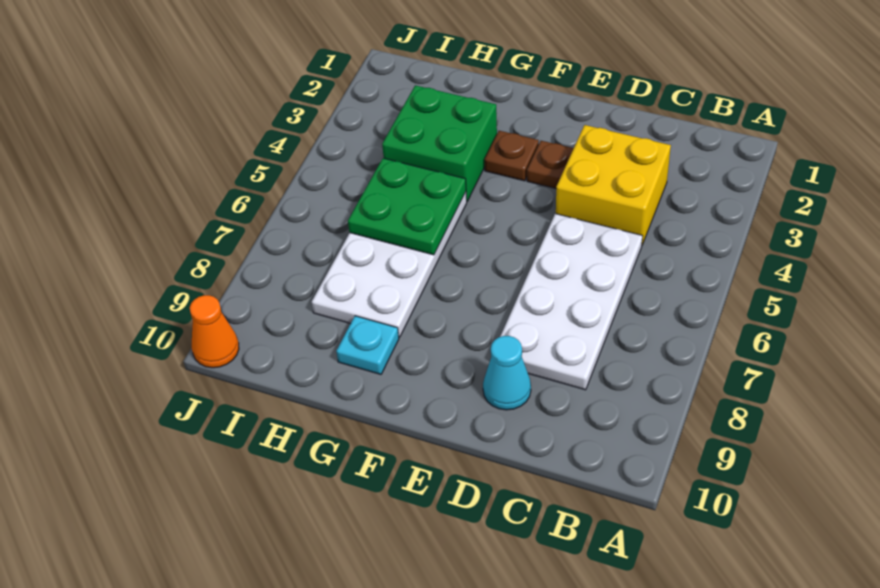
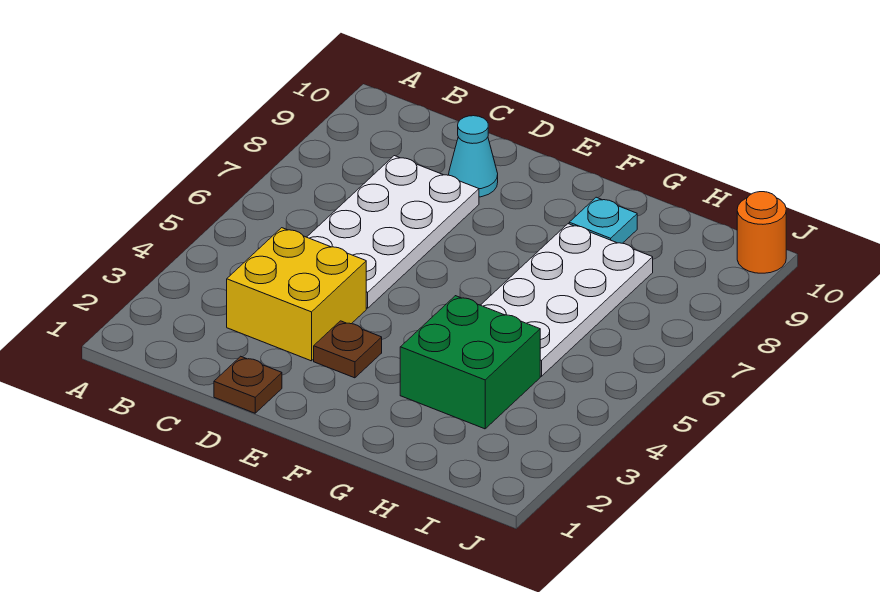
brown plate F3 level 1 -> brown plate D1 level 1
green plate G5:H6 level 2 -> none
orange cone J10 level 1 -> orange round brick J10 level 1

